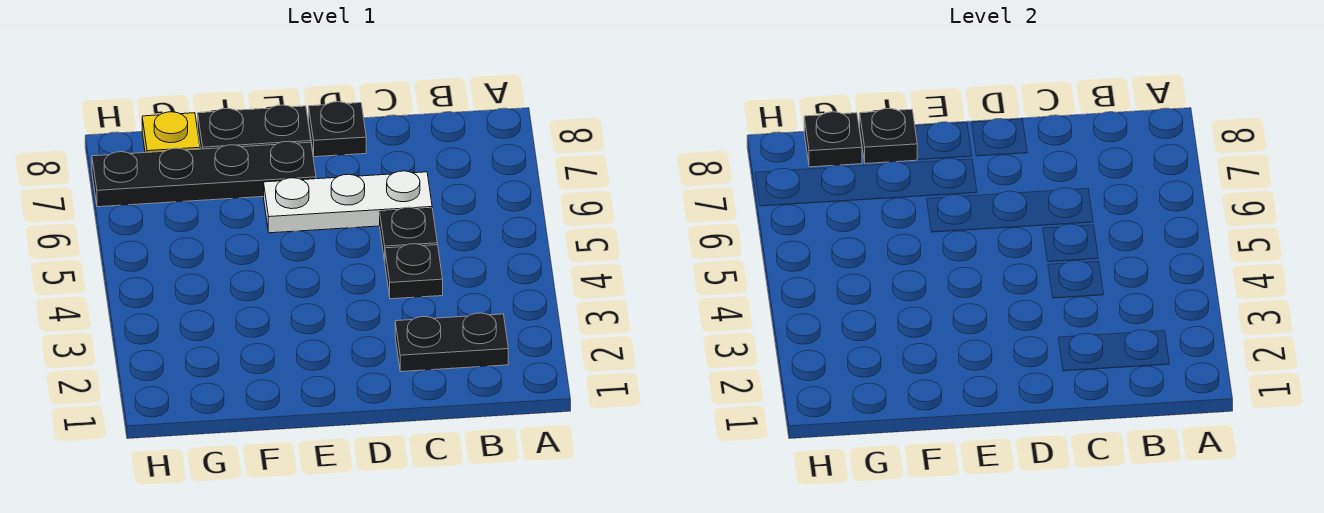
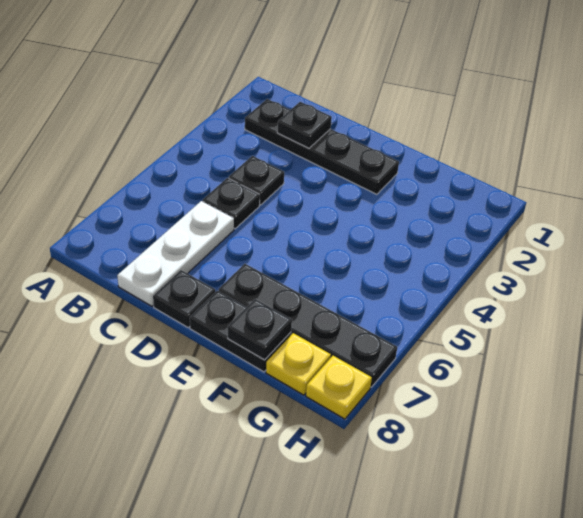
black plate B2:C2 level 1 -> black plate B2:E2 level 1
white plate C6:E6 level 1 -> white plate C6:C8 level 1
black plate G8 level 2 -> black plate C2 level 2
none -> yellow plate H8 level 1

